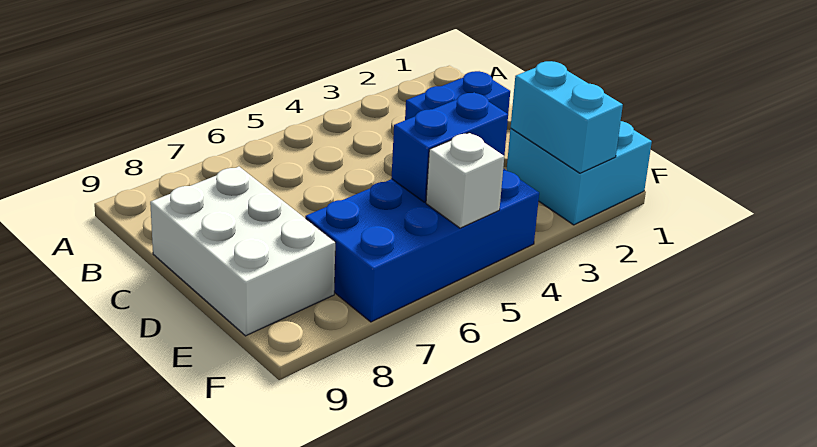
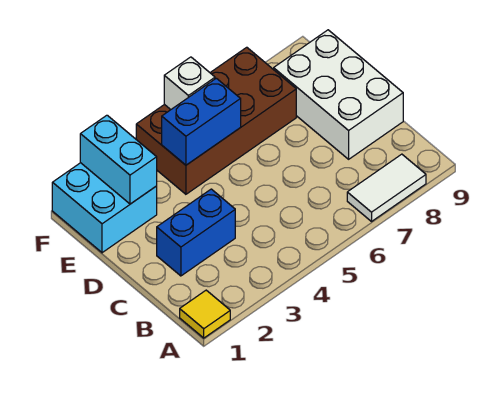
none -> yellow tile A1 level 1
none -> white tile A7:A8 level 1
blue brick E4:F7 level 1 -> brown brick E4:F7 level 1

